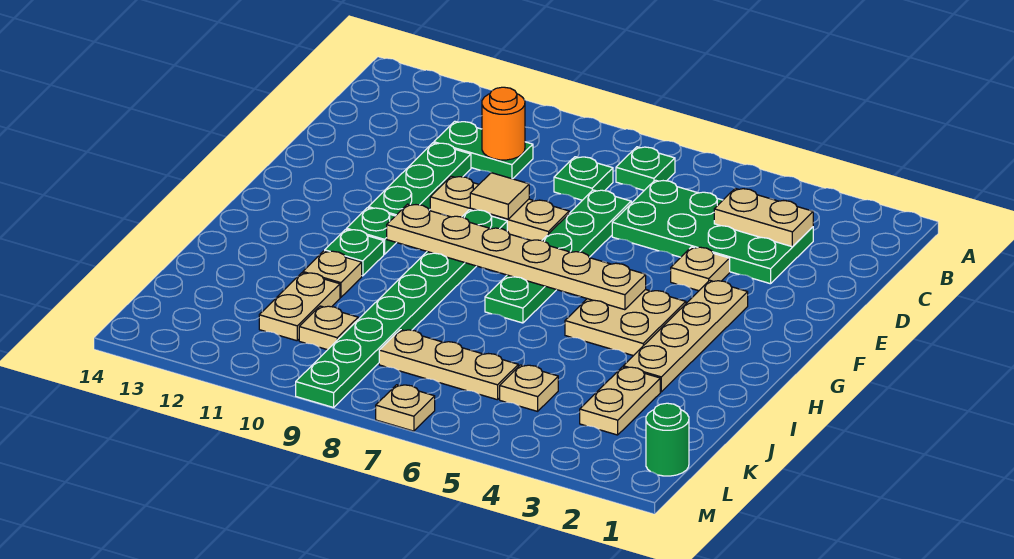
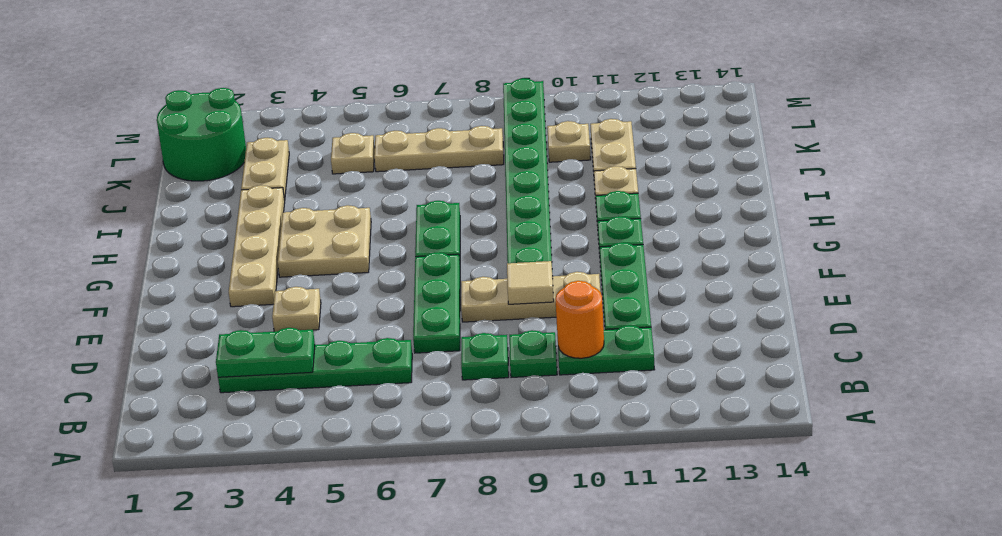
green plate B7 level 1 -> green plate C9 level 1
green plate C3:D6 level 1 -> green plate C3:C6 level 1
tan plate C3:C4 level 2 -> green plate C3:C4 level 2
tan plate G5:G10 level 2 -> none
green round brick L1 level 1 -> green round brick K1:L2 level 1
tan plate M7 level 1 -> none

